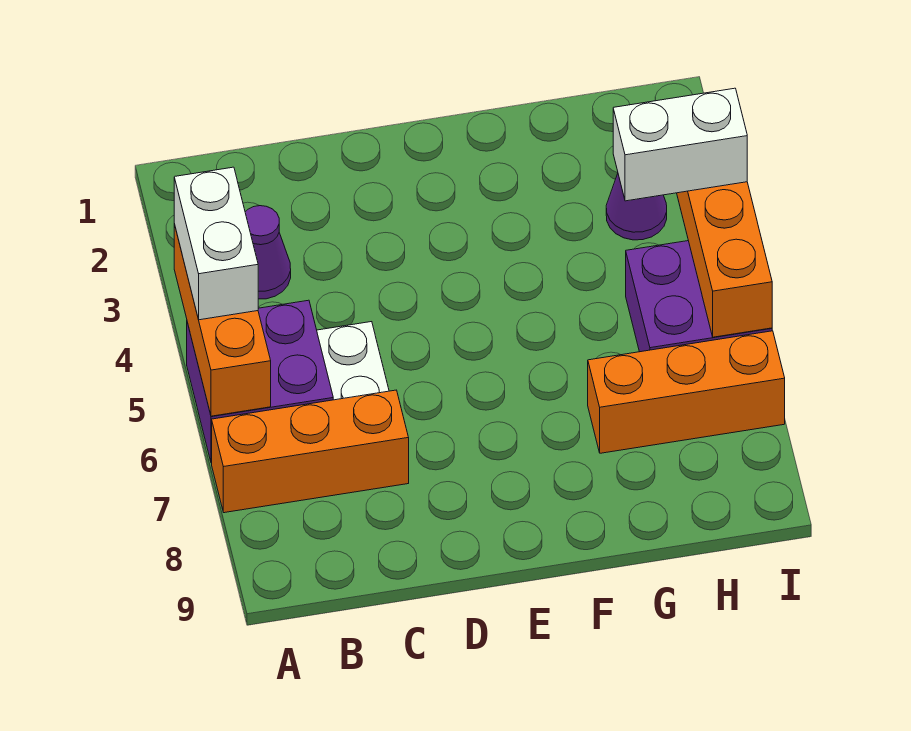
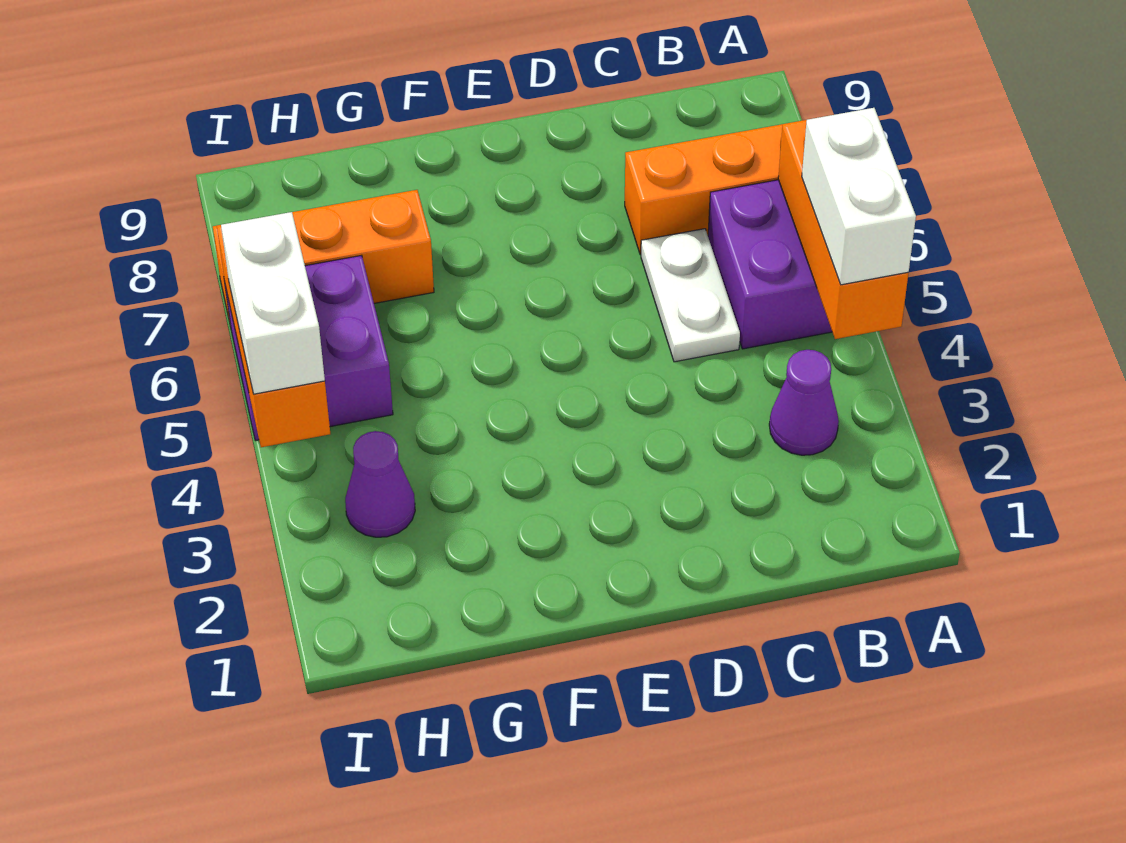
white brick H4:I4 level 3 -> white brick I4:I5 level 3

